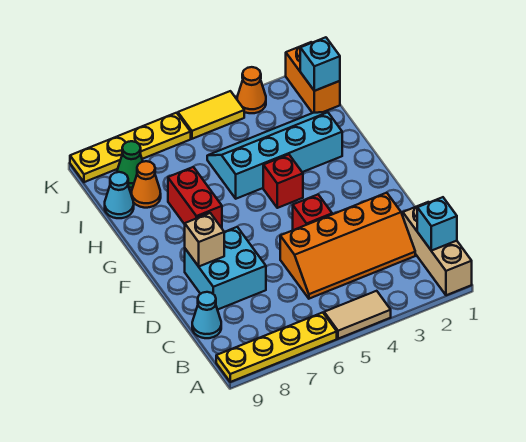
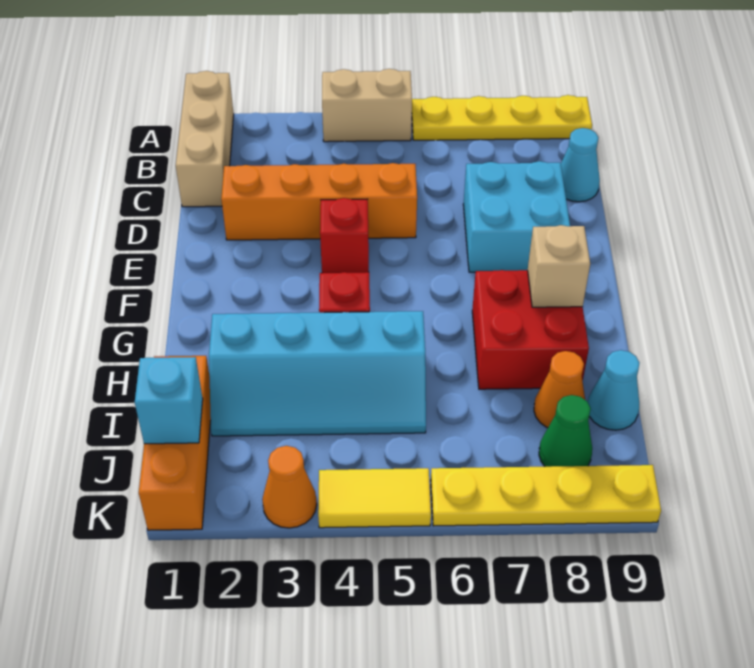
tan tile A4:A5 level 1 -> tan brick A4:A5 level 1
cyan brick B1 level 2 -> none
tan brick E8 level 2 -> tan brick G8 level 2
red brick G7:H7 level 1 -> red brick G7:H8 level 1
orange brick J1:K1 level 1 -> orange brick I1:K1 level 1

